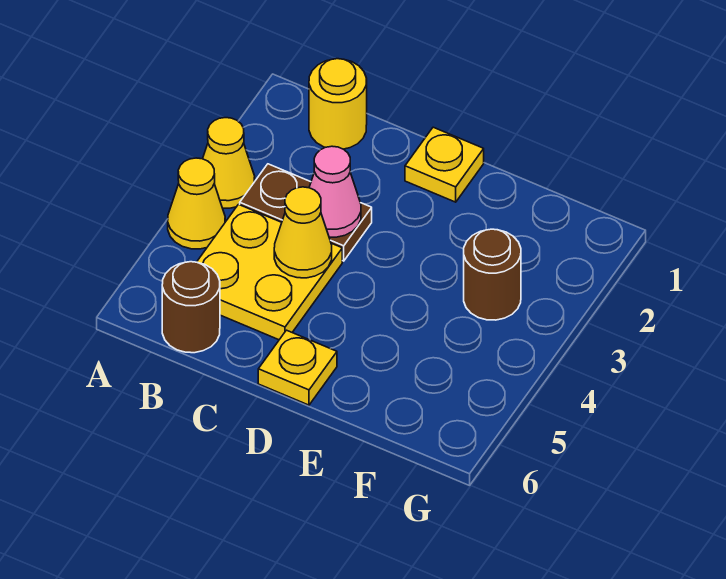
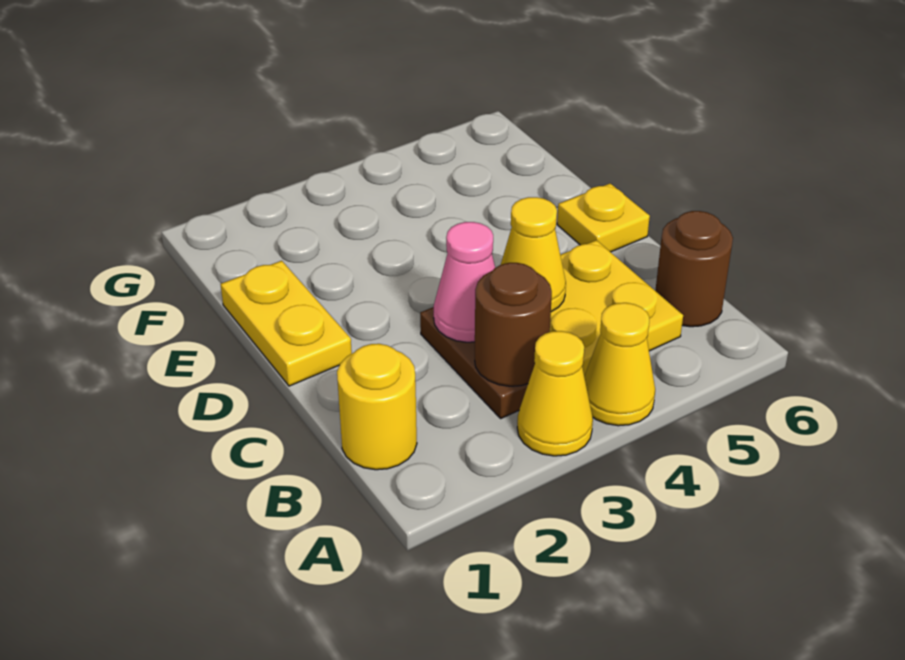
yellow plate D1 level 1 -> yellow plate D1:E1 level 1
brown round brick F3 level 1 -> brown round brick B3 level 2

